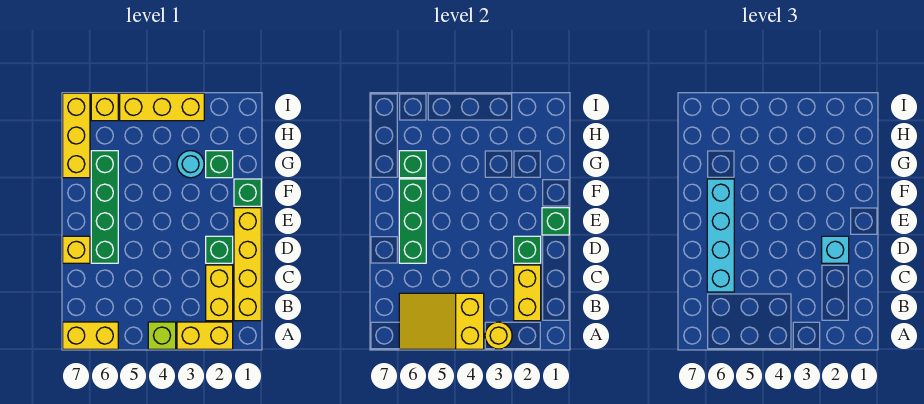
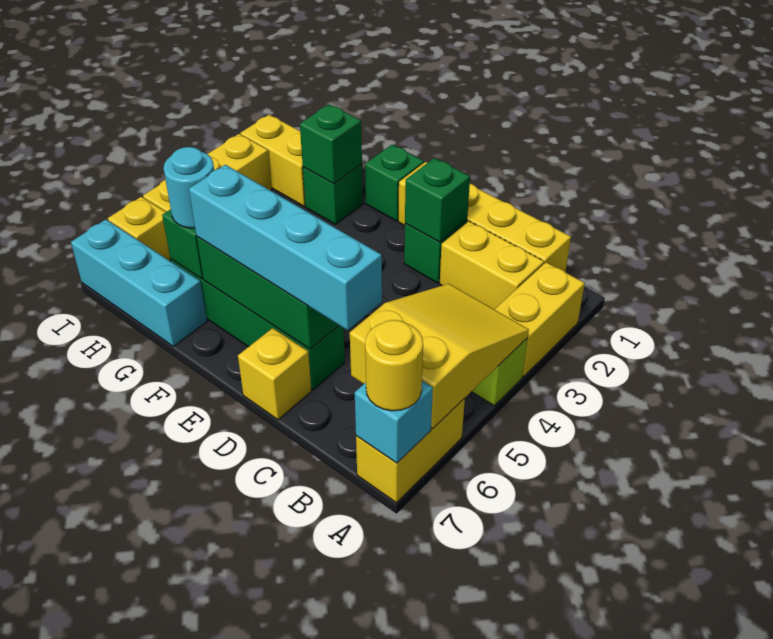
yellow round brick A3 level 2 -> yellow round brick A7 level 3
yellow slope A4:B6 level 2 top 4 -> yellow slope A4:B6 level 2 top 6
yellow brick B2:C2 level 2 -> yellow brick H2:I2 level 1
cyan brick D2 level 3 -> cyan brick A7 level 2
green brick E1 level 2 -> green brick G2 level 2
cyan round brick G3 level 1 -> cyan round brick G6 level 3
yellow brick G7:I7 level 1 -> cyan brick G7:I7 level 1

